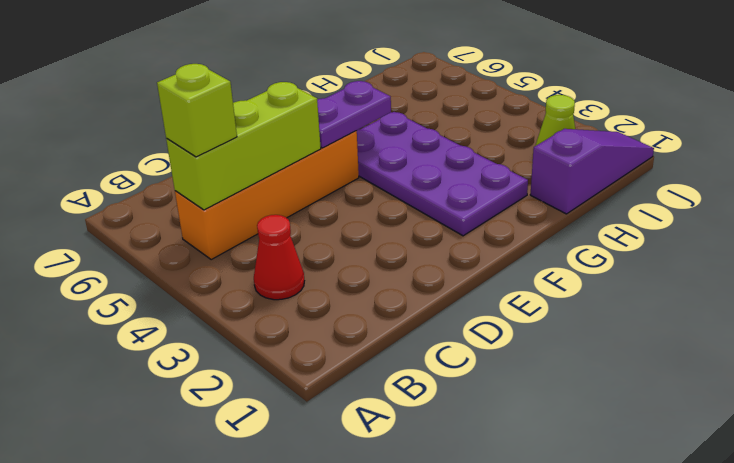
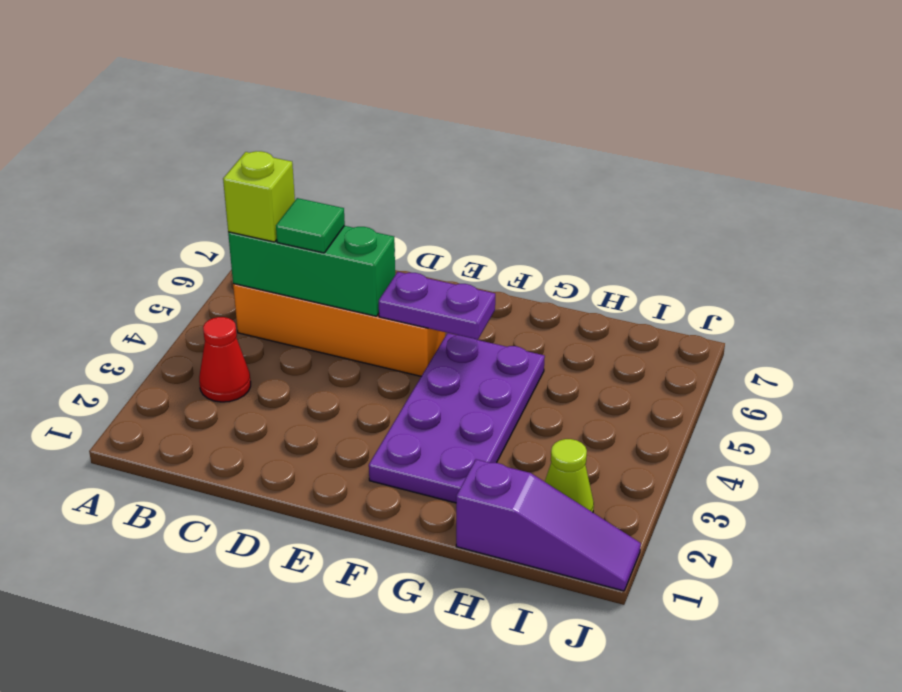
lime brick B5:D5 level 2 -> green brick B5:D5 level 2
none -> green tile C5 level 3

